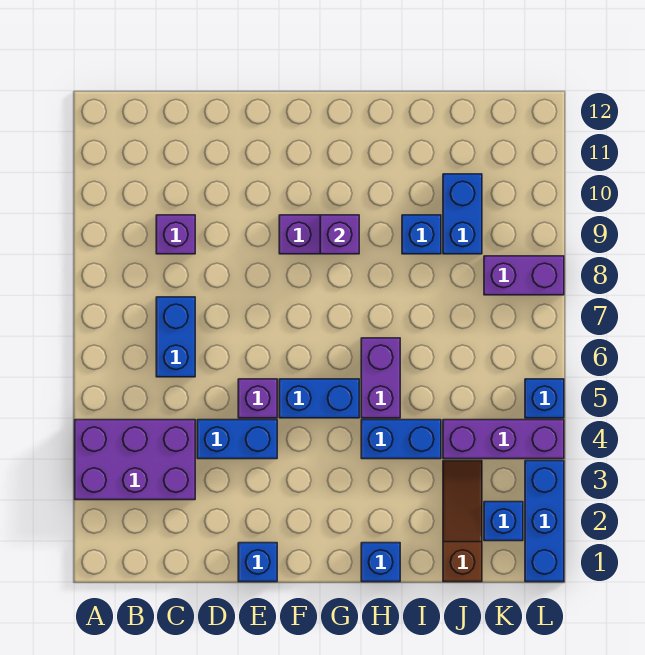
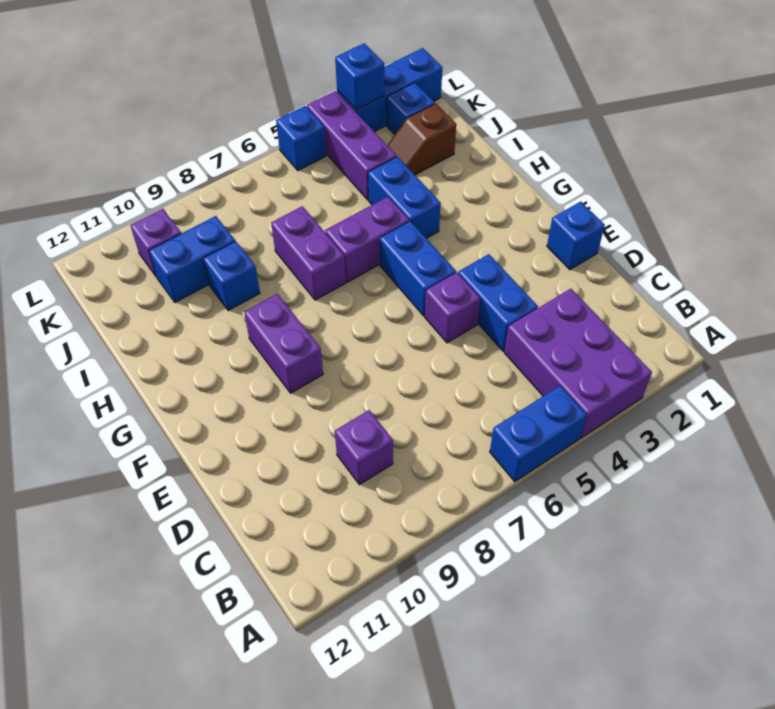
blue brick C6:C7 level 1 -> blue brick A5:A6 level 1
purple brick G9 level 2 -> purple brick K10 level 1
blue brick H1 level 1 -> blue brick L3 level 2
brown slope J1:J3 level 1 top 1 -> brown slope J2:J3 level 1 top 2
purple brick K8:L8 level 1 -> purple brick H7:I7 level 1

